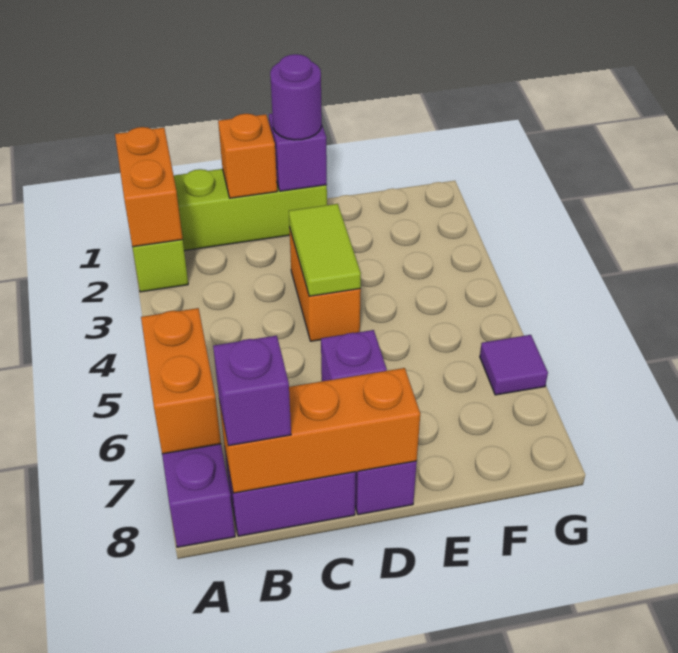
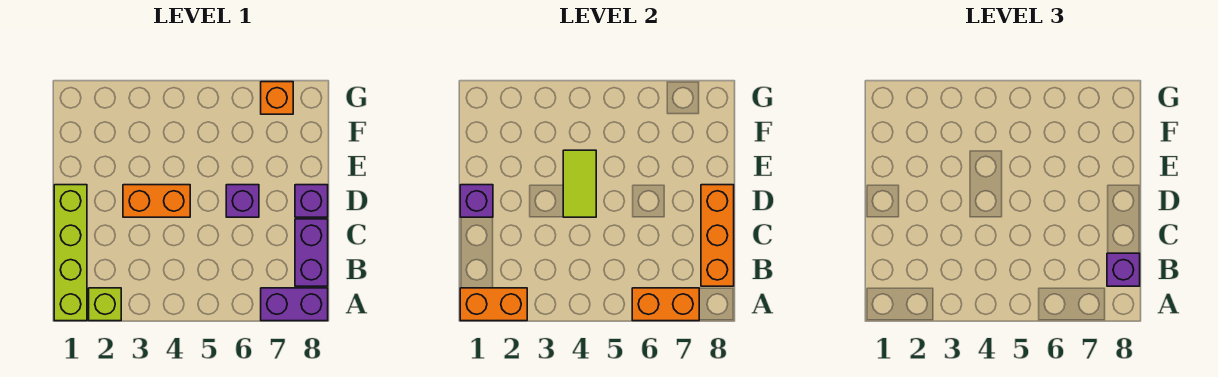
orange brick C1 level 2 -> orange brick G7 level 1
purple round brick D1 level 3 -> none
lime tile D3:D4 level 2 -> lime tile D4:E4 level 2
purple tile G6 level 1 -> none

